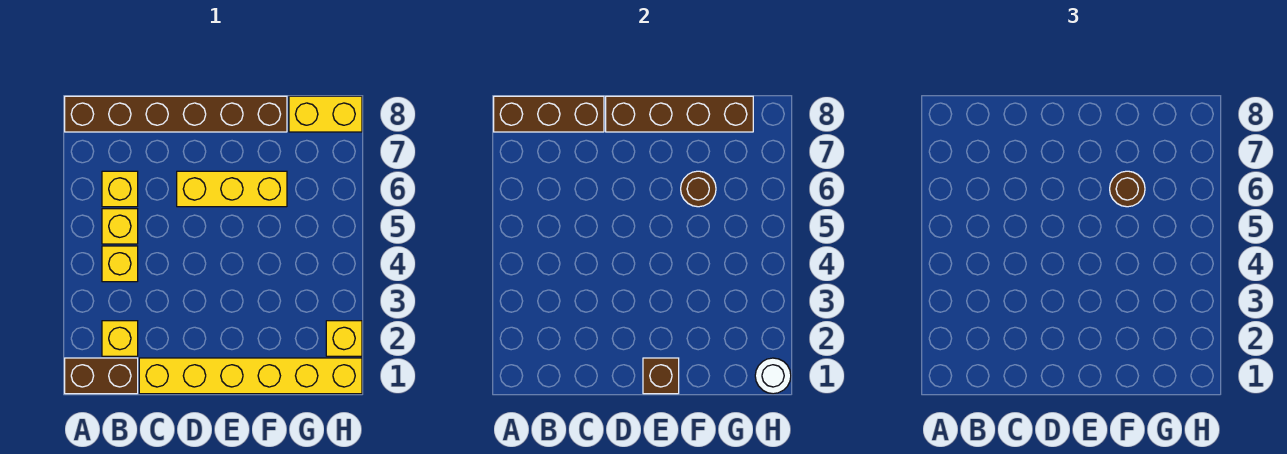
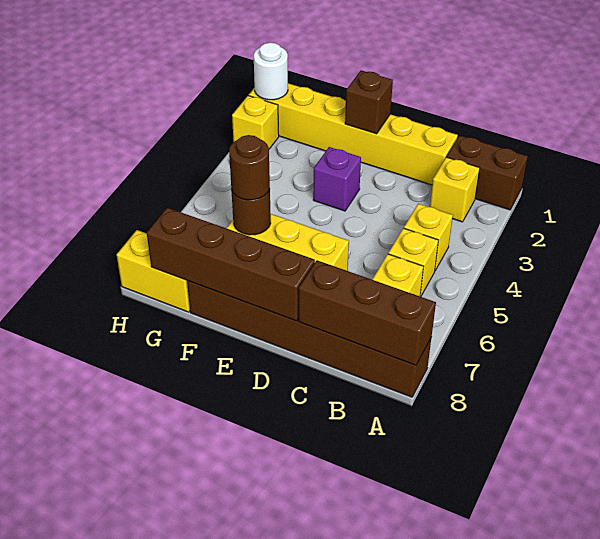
none -> purple brick E3 level 1

